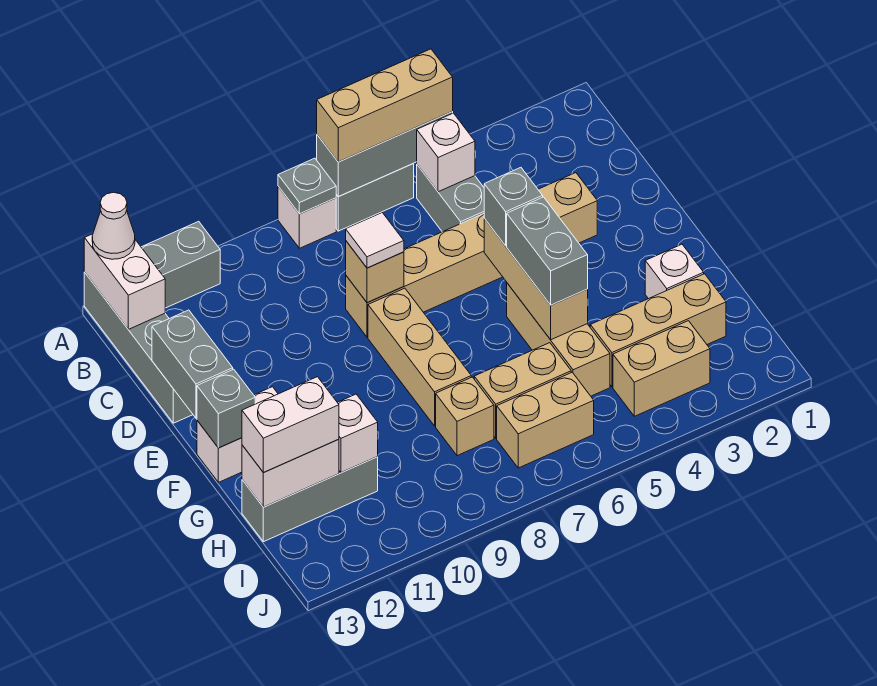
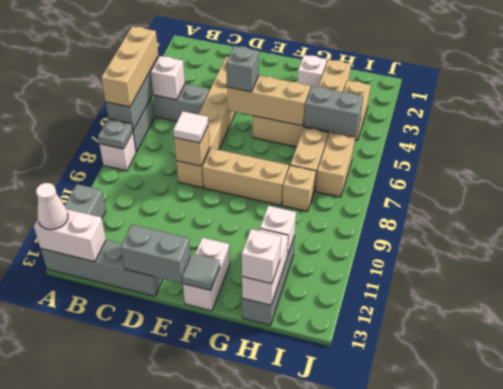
grey brick F5:G5 level 3 -> grey brick H5:I5 level 2
grey brick F13 level 2 -> grey tile F13 level 2
white brick H12:H13 level 3 -> white brick H13 level 3

